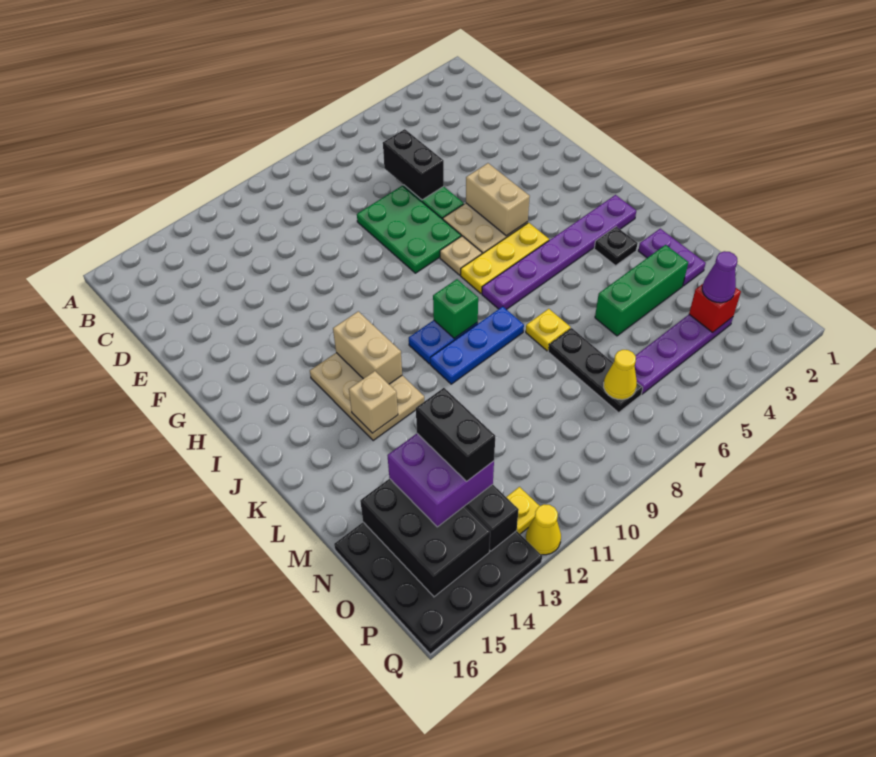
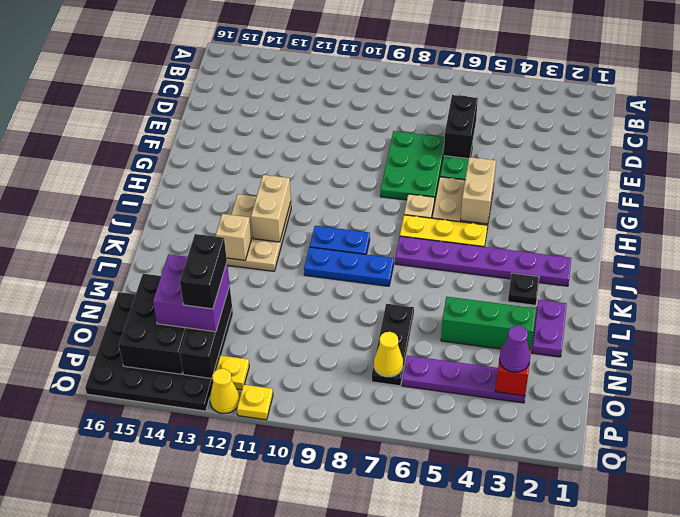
green brick J9 level 2 -> none
yellow plate L7 level 1 -> yellow plate Q11 level 1

